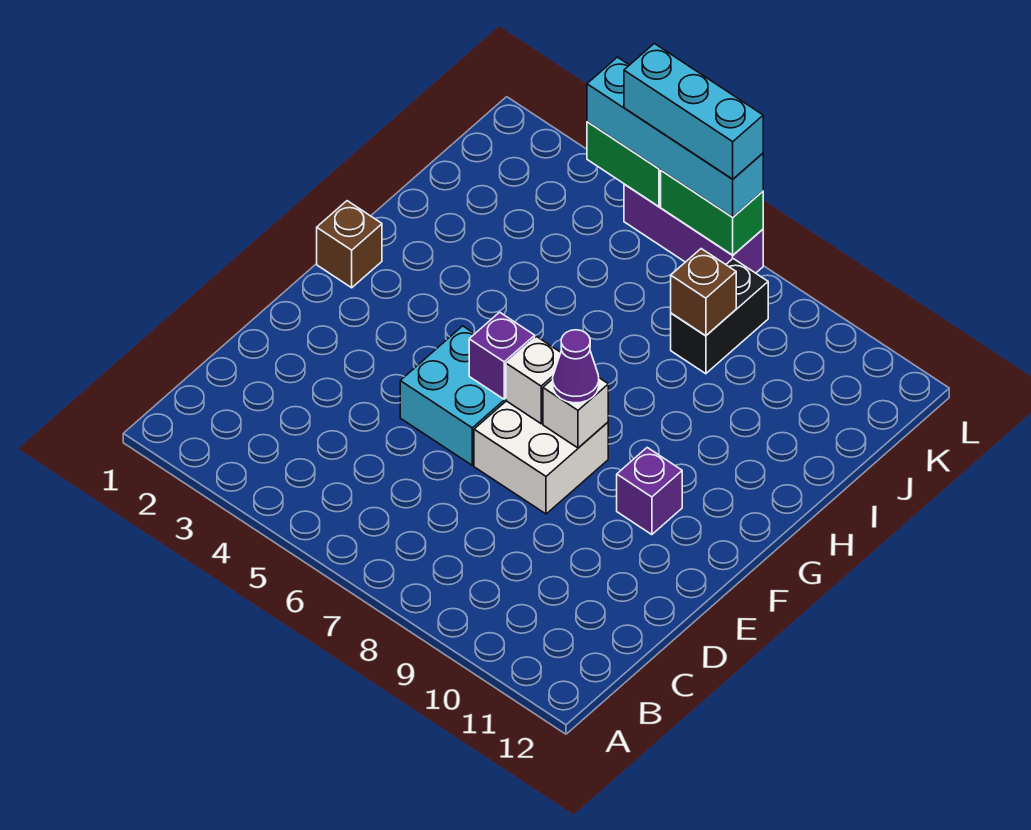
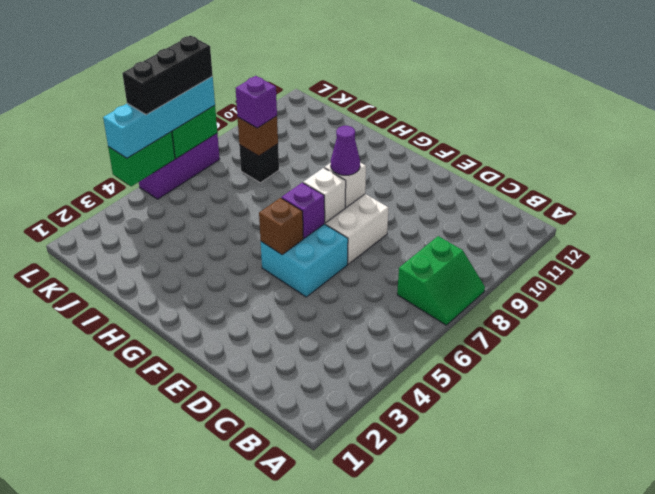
none -> green slope A7:B8 level 1 top B
purple brick F10 level 1 -> purple brick J8 level 3
brown brick G1 level 1 -> brown brick F5 level 2
black brick J8:K8 level 1 -> black brick J8 level 1
cyan brick L5:L7 level 4 -> black brick L5:L7 level 4

